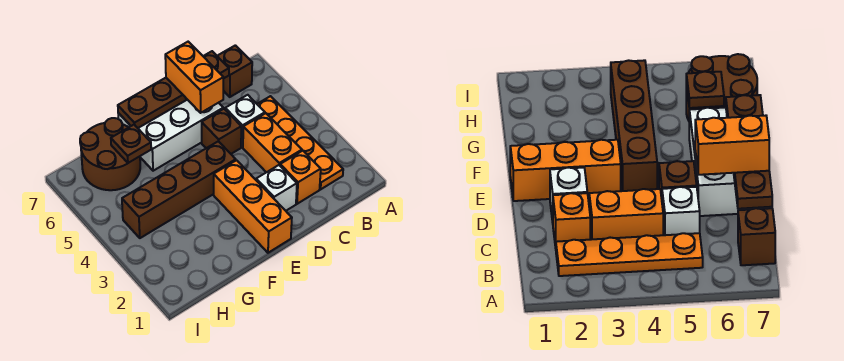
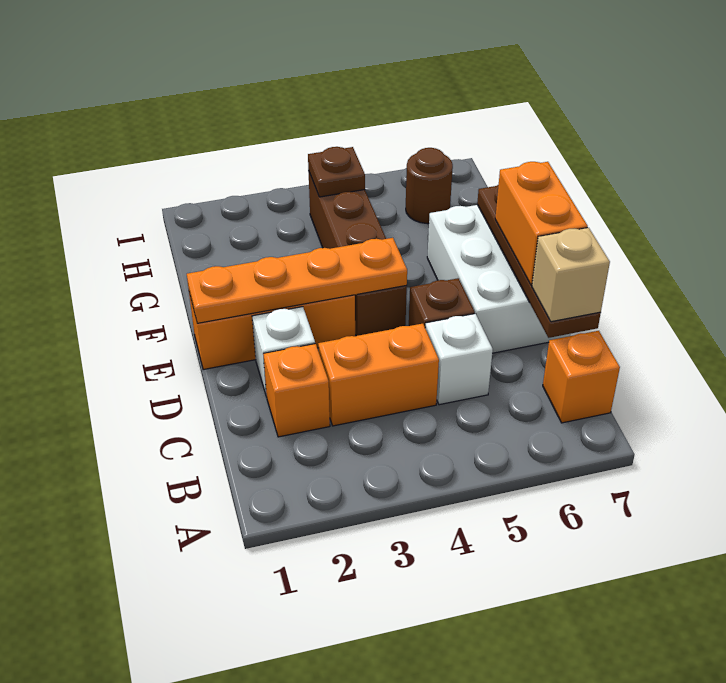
orange plate B2:B5 level 1 -> orange plate E1:E4 level 2
brown brick B7 level 1 -> orange brick B7 level 1
none -> tan brick C7 level 3
orange brick D6:D7 level 3 -> orange brick D7:E7 level 3
brown round brick G6:H7 level 1 -> brown round brick H6 level 1
brown plate G6 level 2 -> brown plate H4 level 2

